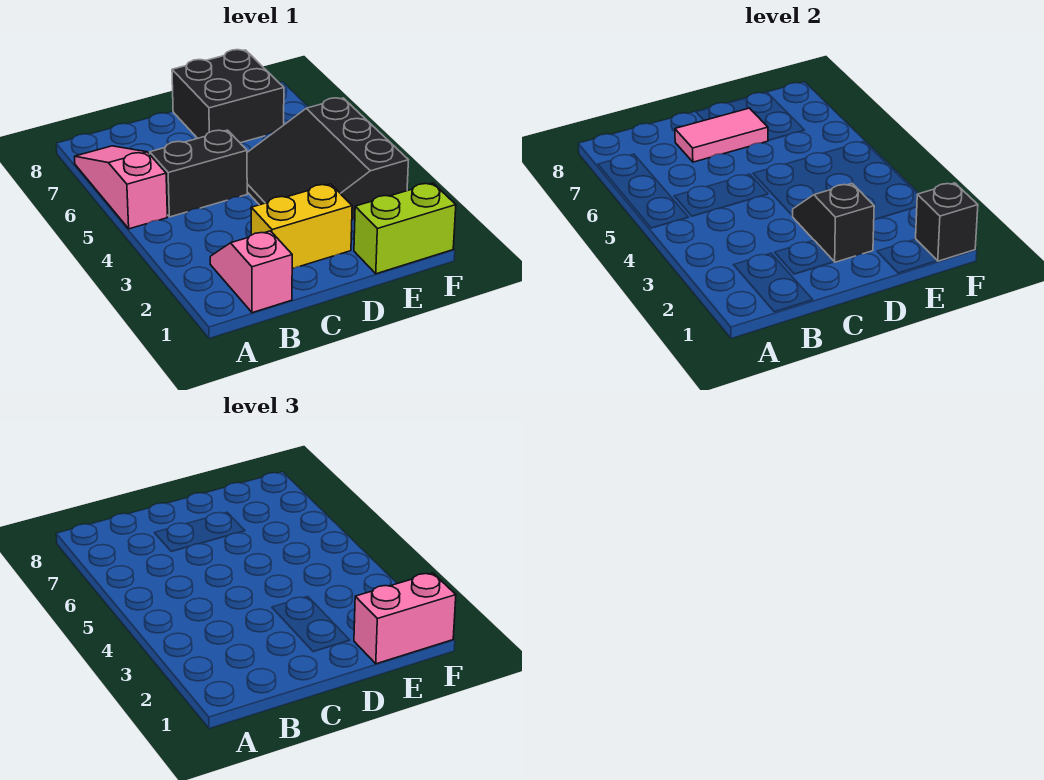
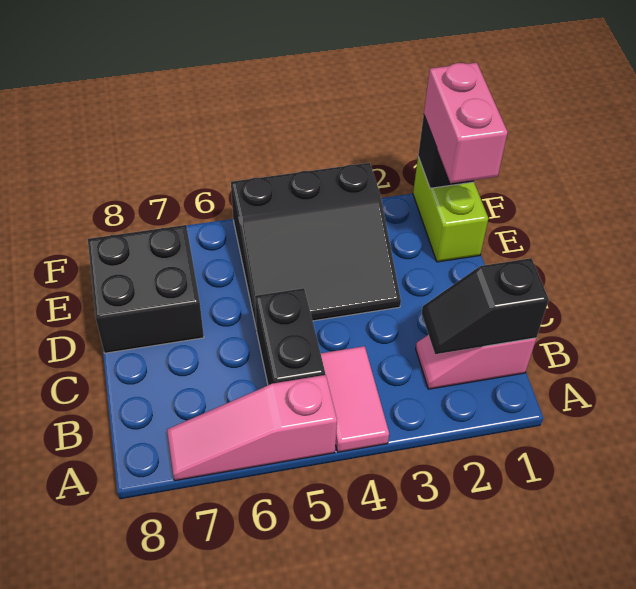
yellow brick C2:D2 level 1 -> none
pink tile C7:D7 level 2 -> pink tile A4:B4 level 1
black slope D2:D3 level 2 top 2 -> black slope B1:B2 level 2 top 1

